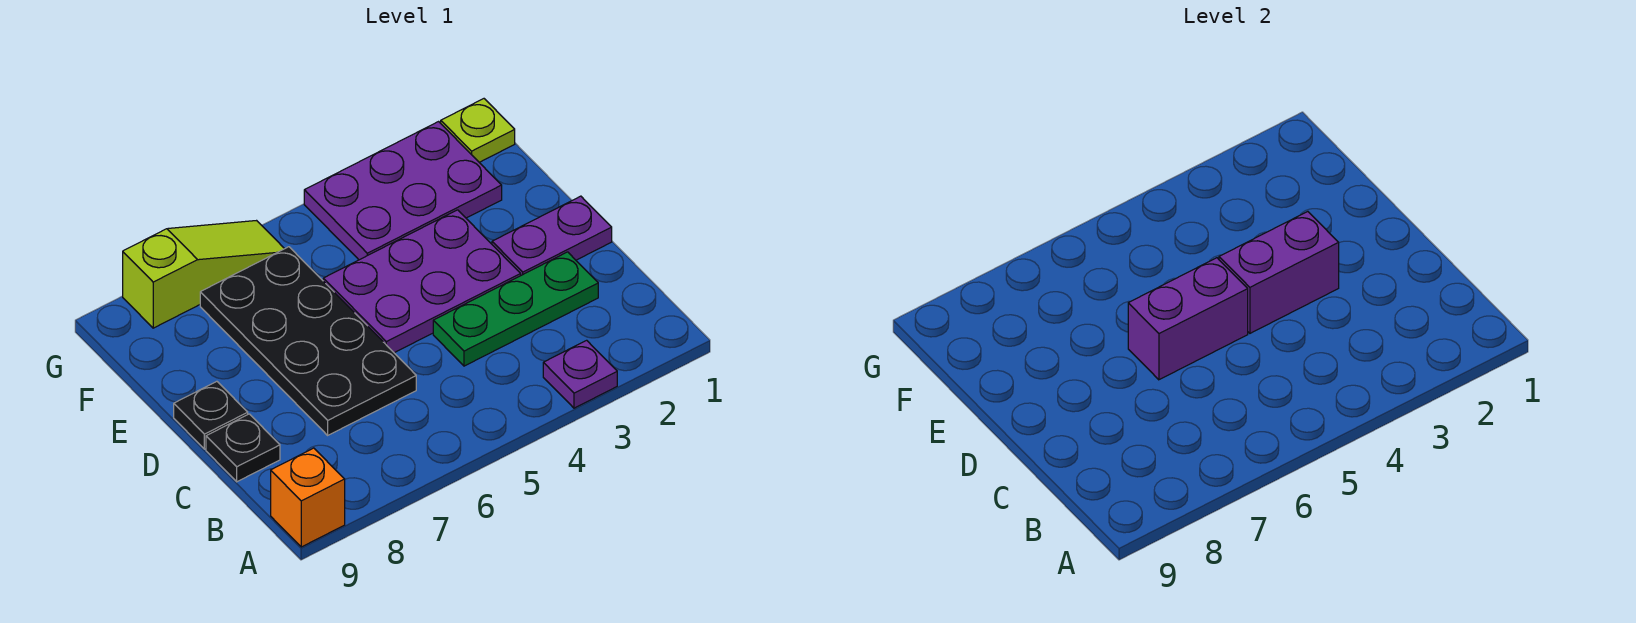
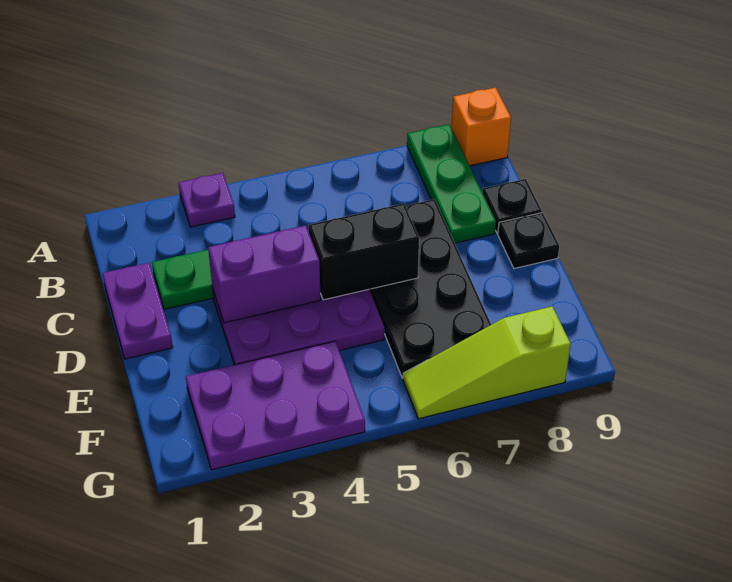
none -> green plate A8:C8 level 1
purple plate D1:D2 level 1 -> purple plate C1:D1 level 1
purple brick D5:D6 level 2 -> black brick D5:D6 level 2
lime plate G1 level 1 -> none

